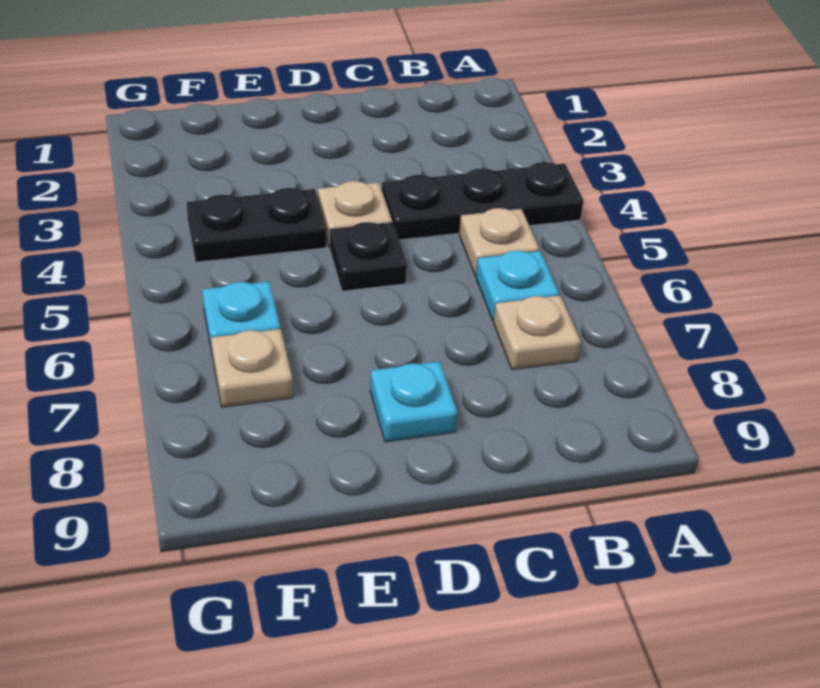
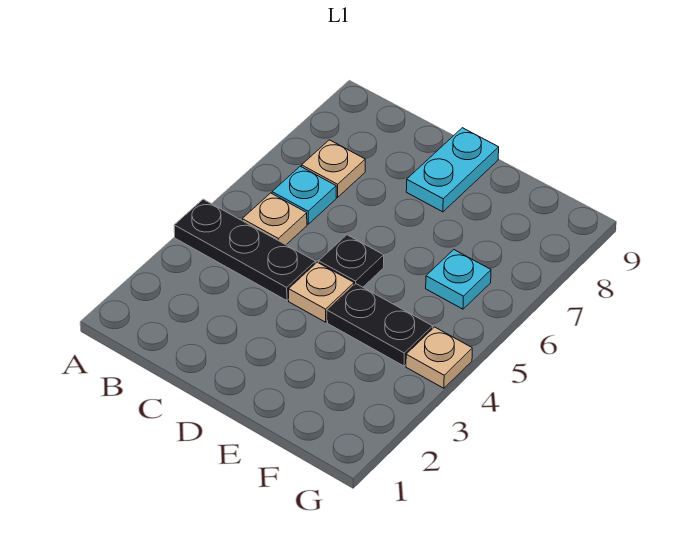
cyan plate D8 level 1 -> cyan plate D8:D9 level 1
tan plate F7 level 1 -> tan plate G4 level 1

